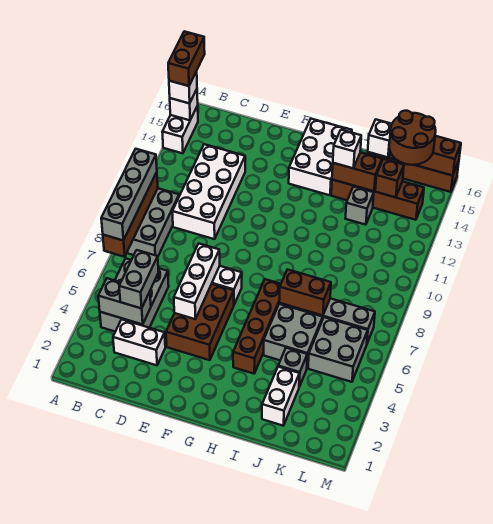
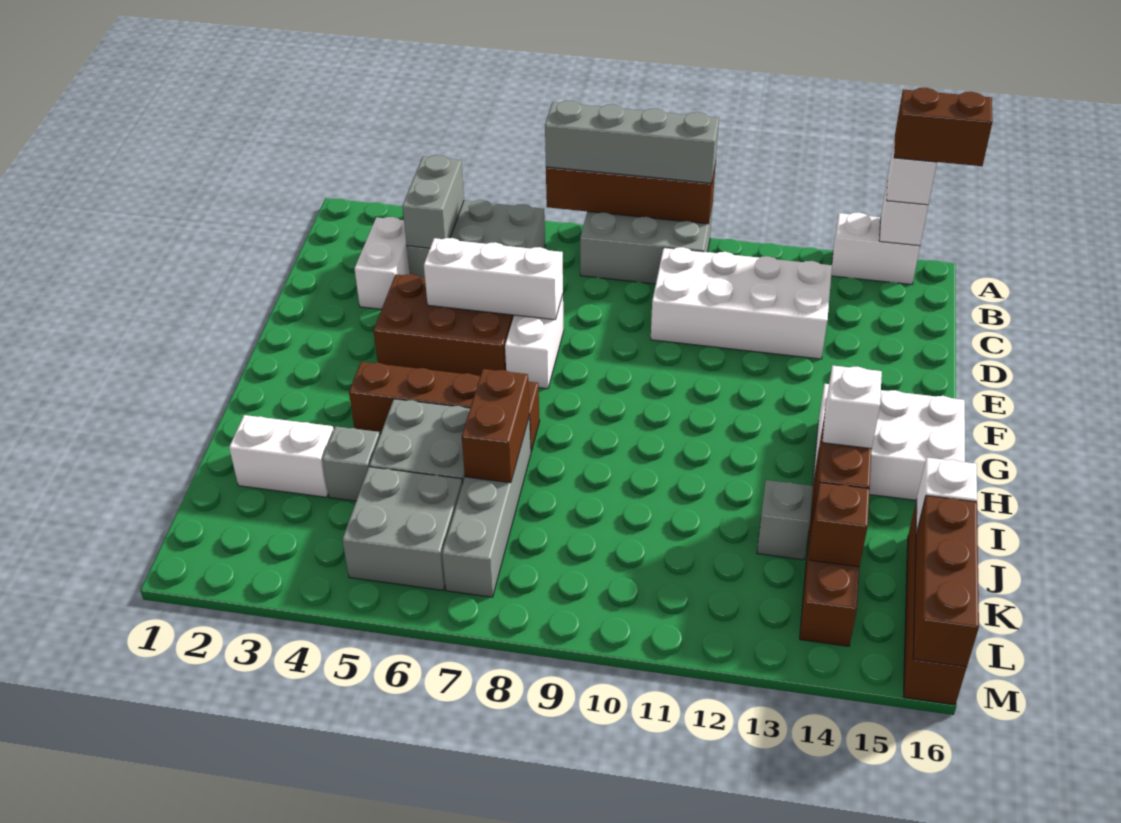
grey brick C4:C5 level 3 -> none
brown round brick K15:L16 level 3 -> none

